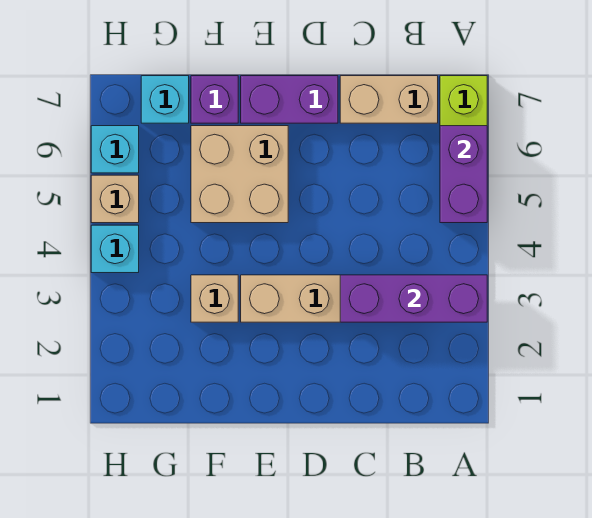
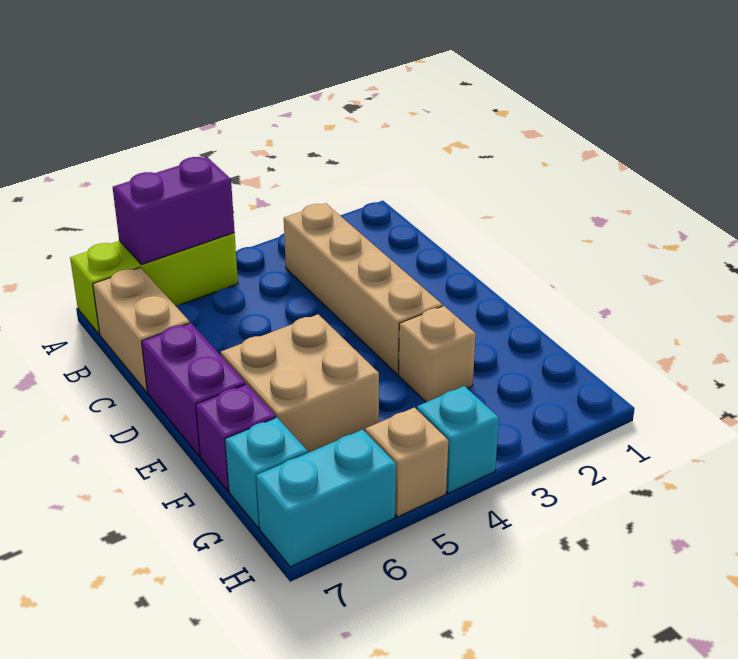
purple brick A3:C3 level 2 -> none
cyan brick H6 level 1 -> cyan brick H6:H7 level 1

